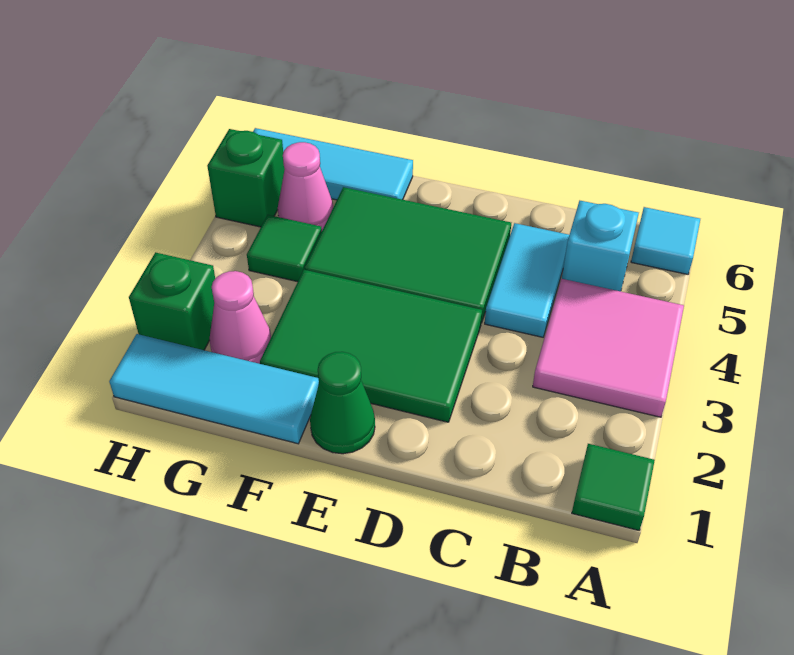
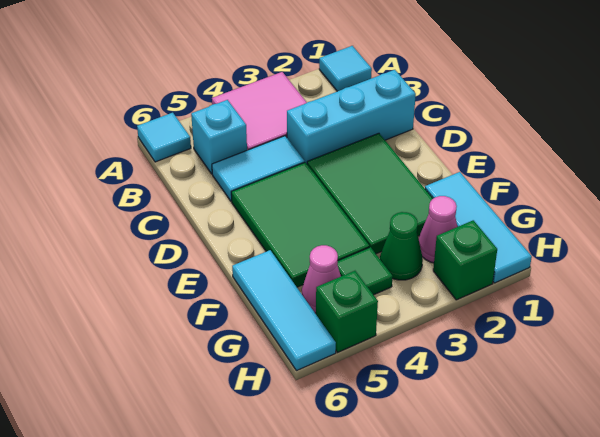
green tile A1 level 1 -> cyan tile A1 level 1
none -> cyan brick C1:C3 level 1
green cone E1 level 1 -> green cone G3 level 1

